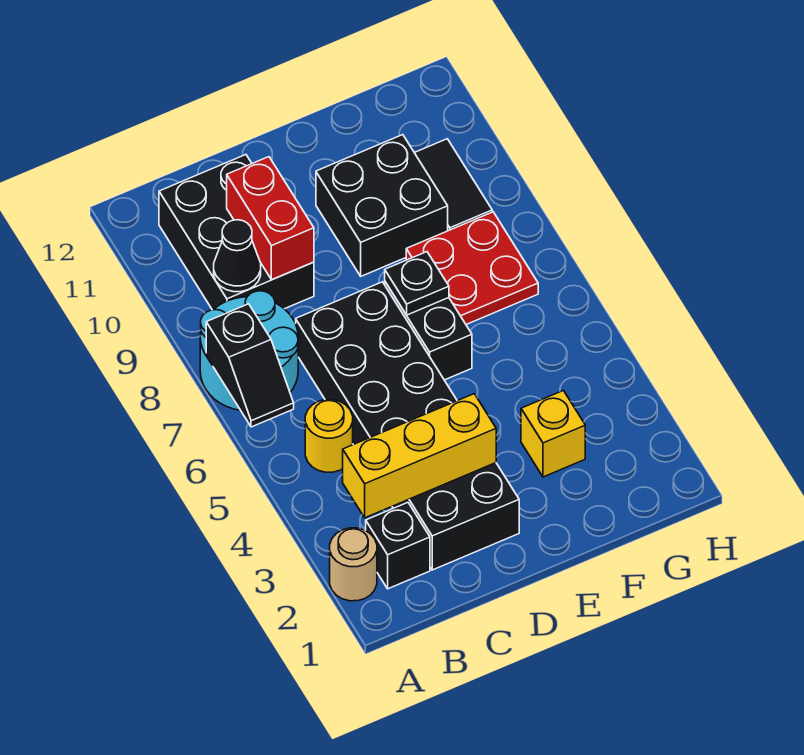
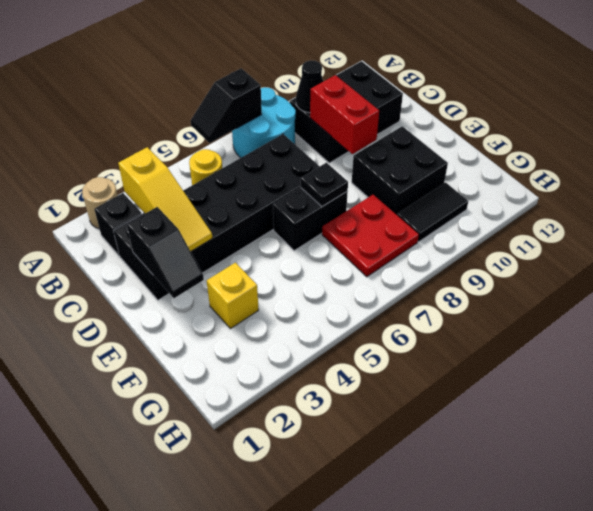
yellow brick B3:D3 level 2 -> yellow slope B3:D3 level 2 top B
red brick C9:C10 level 2 -> red brick C9:D9 level 2
none -> black slope D2:E2 level 2 top D

